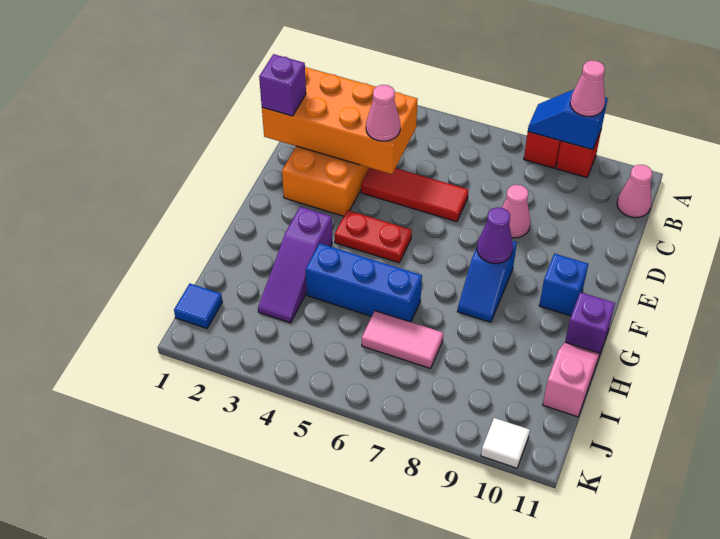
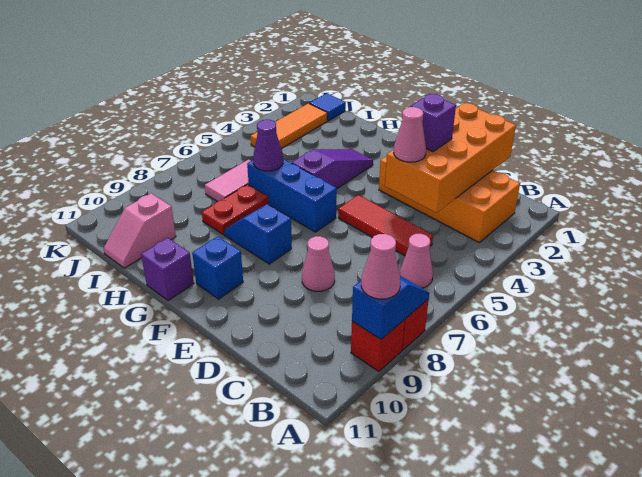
pink cone B11 level 1 -> pink cone B6 level 1
purple brick D1 level 3 -> purple brick D3 level 3
red tile D4:D6 level 1 -> red tile C5:E5 level 1
red plate F4:F5 level 1 -> red plate H7:H8 level 1
purple cone F8 level 2 -> purple cone H6 level 2
purple slope G3:I3 level 1 top G -> purple slope G3:G5 level 1 top 5
blue brick H4:H6 level 1 -> blue brick F6:H6 level 1
pink slope H11:I11 level 1 top I -> pink slope I10:I11 level 1 top 10
none -> orange tile J2:J4 level 1
white tile K10 level 1 -> none

